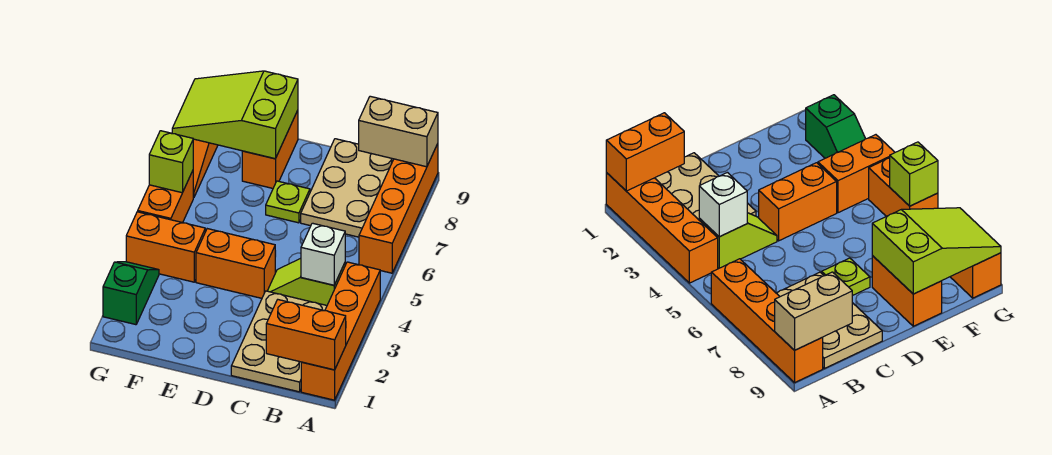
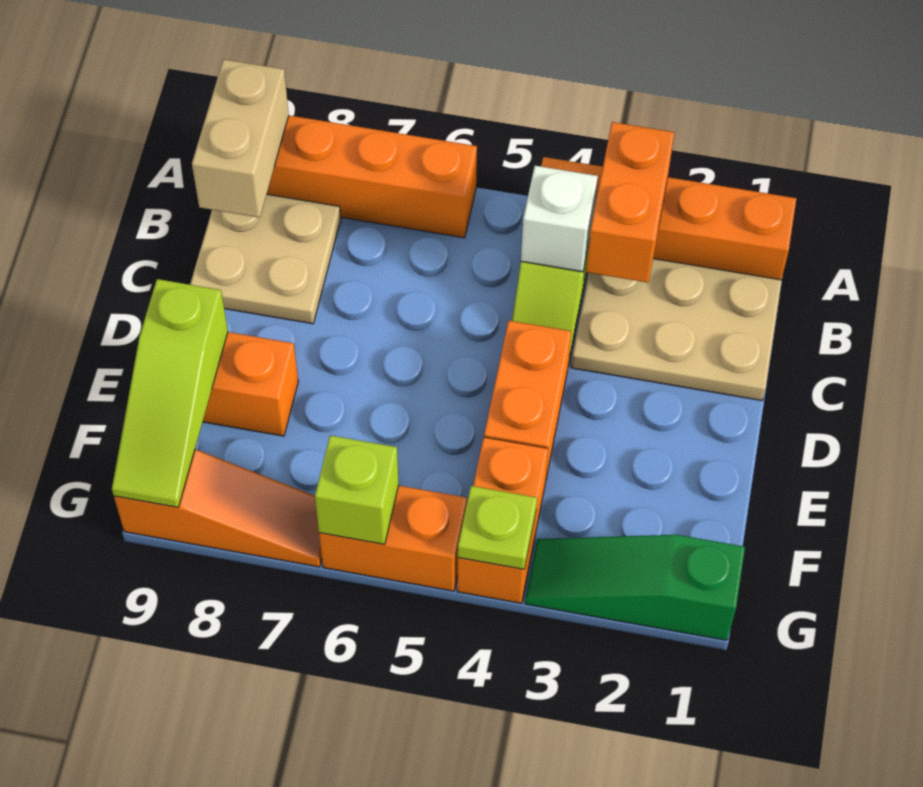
orange brick A1:B1 level 2 -> orange brick A3:B3 level 2
tan plate B7:C9 level 1 -> tan plate B8:C9 level 1
lime plate D7 level 1 -> lime plate G4 level 2
lime slope E8:G9 level 2 top E -> lime slope E9:G9 level 2 top E
green slope G2:G3 level 1 top 2 -> green slope G1:G3 level 1 top 1

